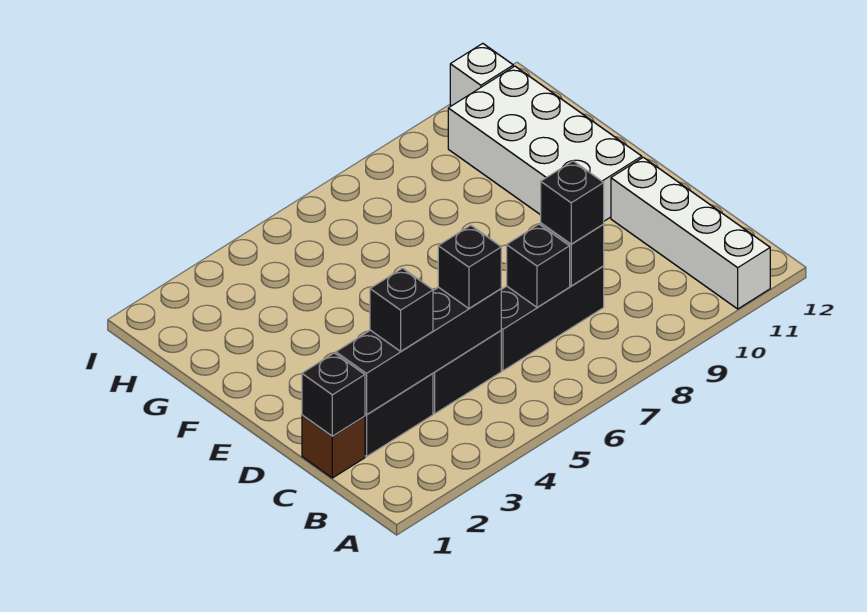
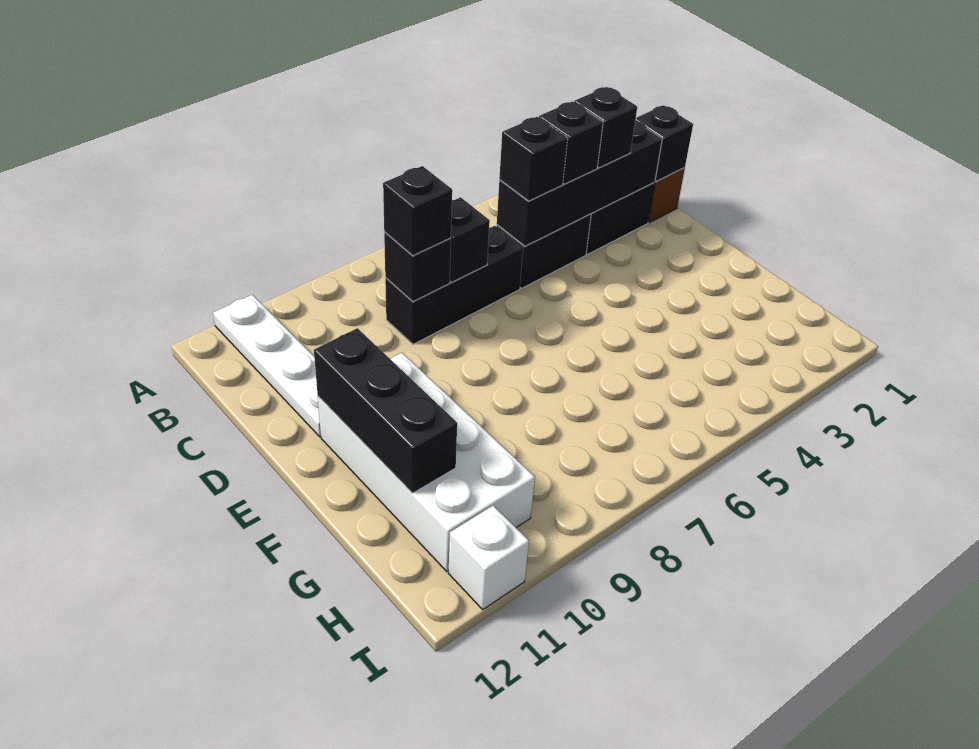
white brick A11:D11 level 1 -> white plate A11:D11 level 1
none -> black brick C4 level 3
none -> black brick E11:G11 level 2

